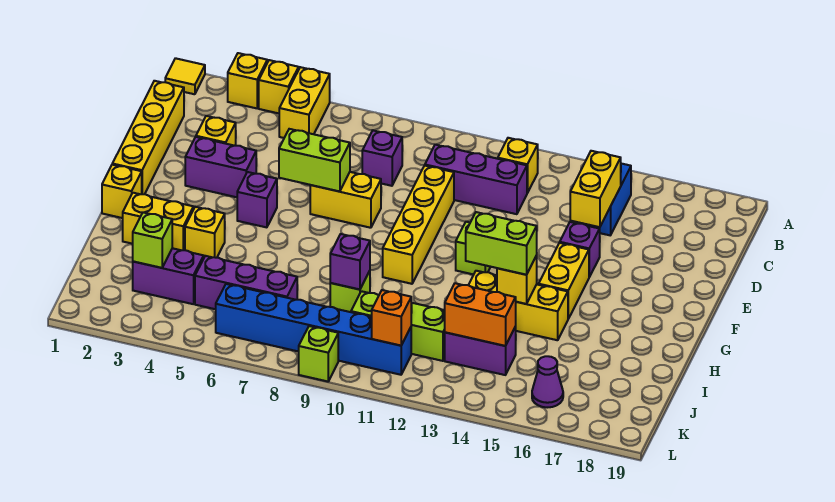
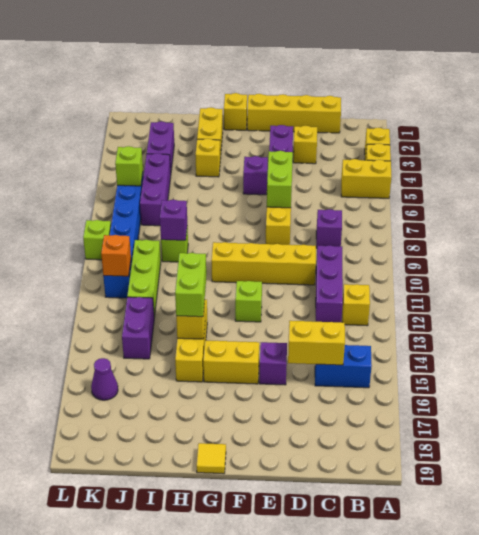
yellow tile A1 level 1 -> yellow tile G19 level 1
lime brick J3 level 2 -> lime brick K6 level 2
orange brick J13:J14 level 2 -> none

